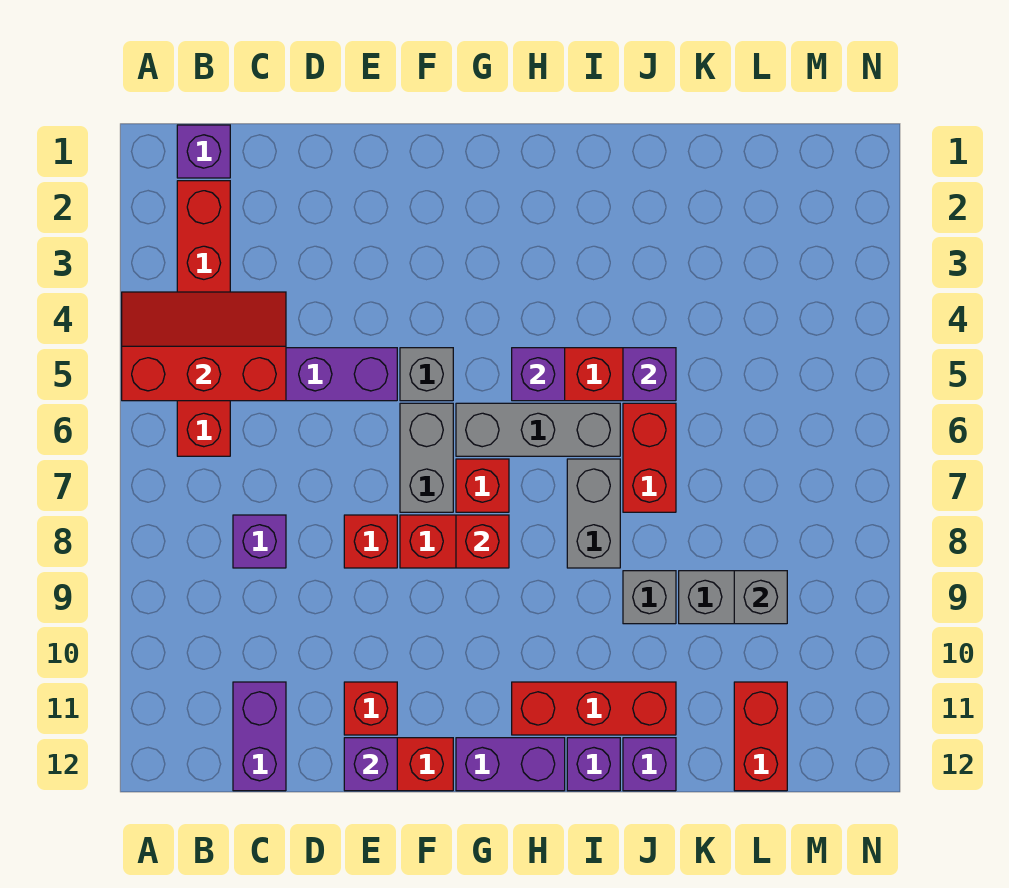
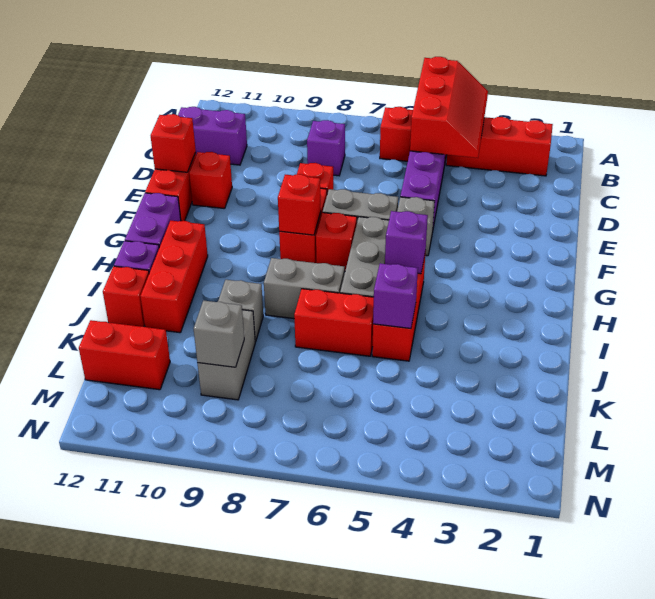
purple brick B1 level 1 -> none
purple brick E12 level 2 -> red brick E12 level 2
purple brick J12 level 1 -> red brick J12 level 1

